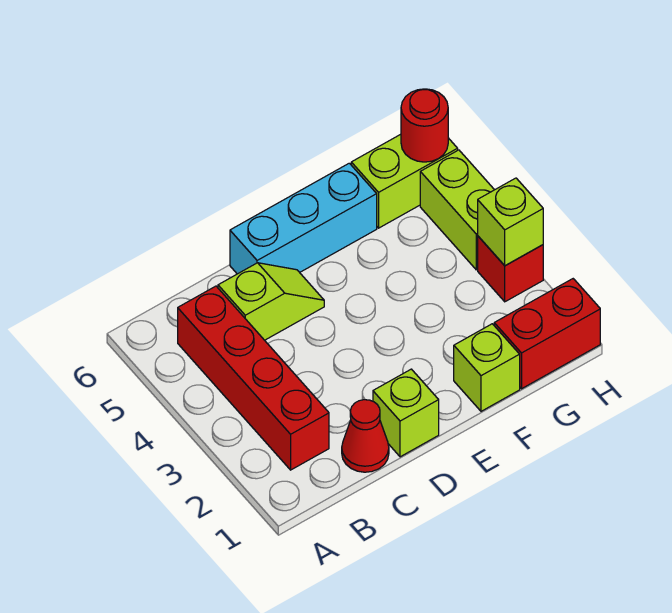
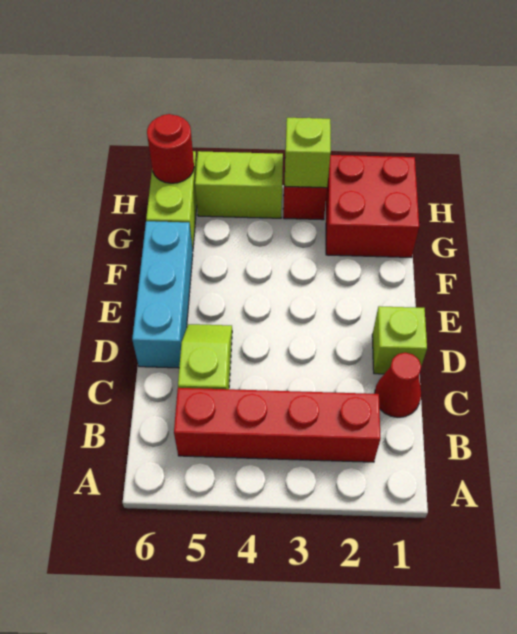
lime brick F1 level 1 -> none
red brick G1:H1 level 1 -> red brick G1:H2 level 1

